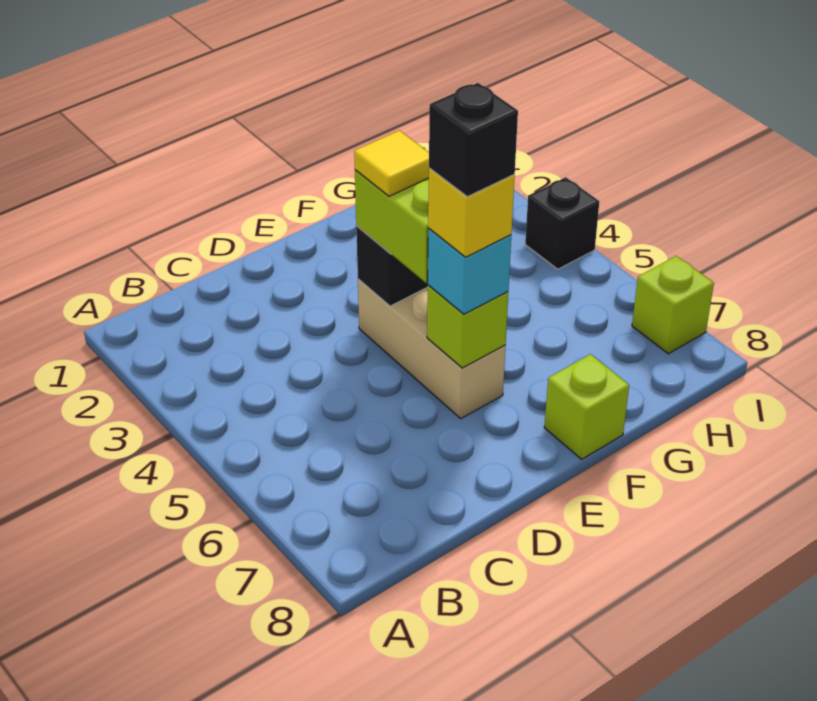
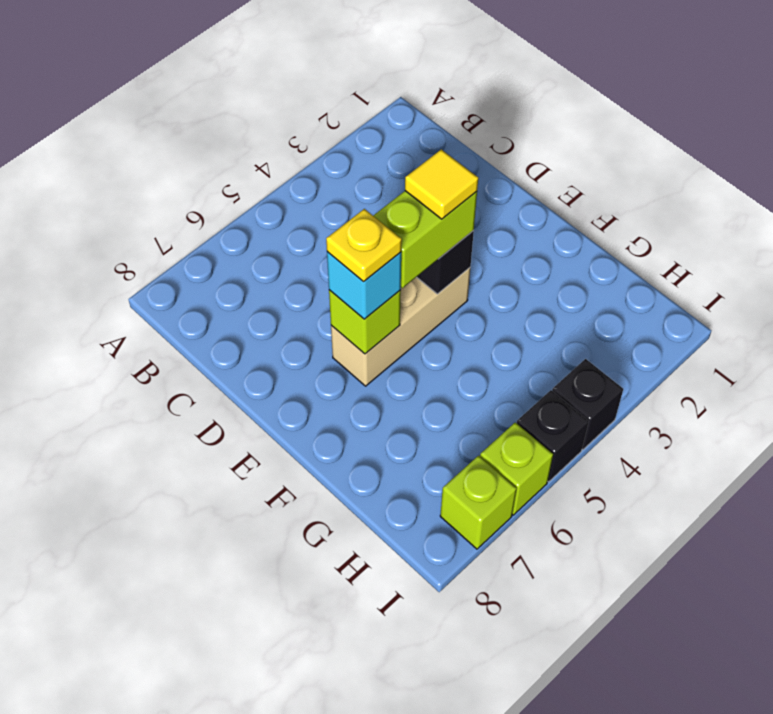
yellow brick E6 level 4 -> yellow plate E6 level 4
black brick E6 level 5 -> black brick I5 level 1
lime brick F8 level 1 -> lime brick I6 level 1

